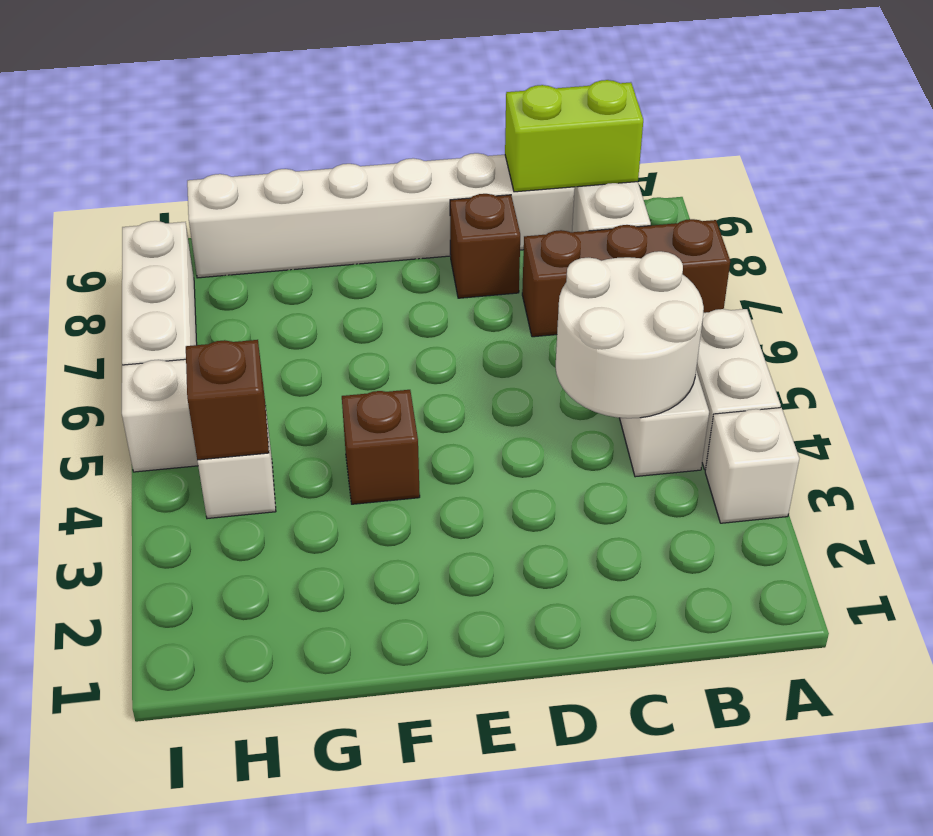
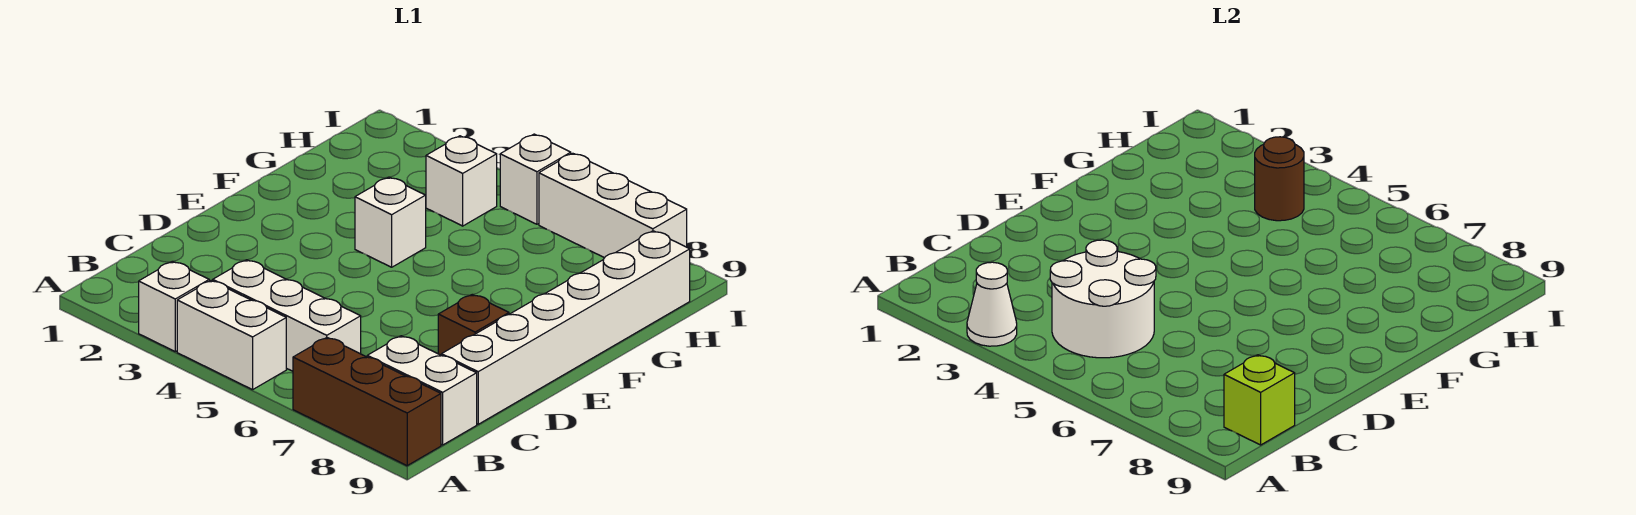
none -> white cone A3 level 2
brown brick A7:C7 level 1 -> brown brick A7:A9 level 1
lime brick B9:C9 level 2 -> lime brick B9 level 2
brown brick F4 level 1 -> white brick F4 level 1
brown brick H4 level 2 -> brown round brick H4 level 2

